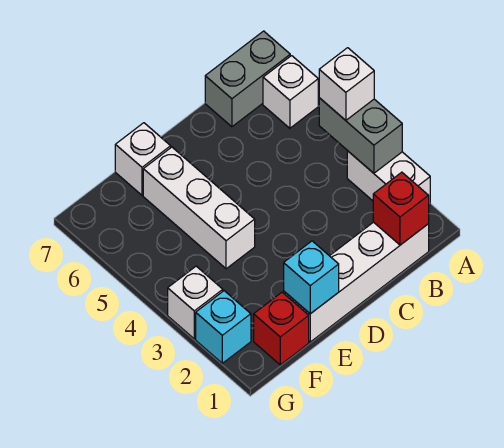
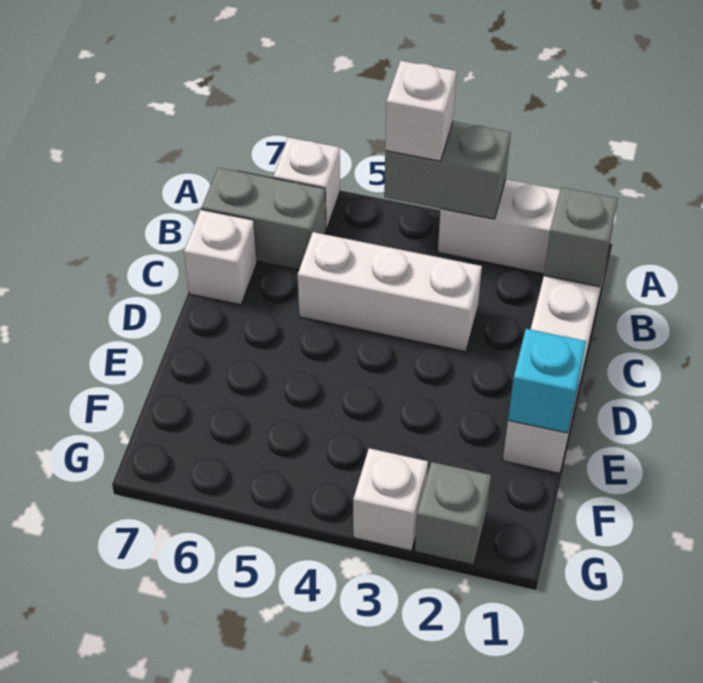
grey brick A7:B7 level 1 -> grey brick B6:B7 level 1
red brick B1 level 2 -> grey brick B1 level 2
white brick E4:E6 level 1 -> white brick C3:C5 level 1
white brick E7 level 1 -> white brick C7 level 1
red brick F1 level 1 -> none
cyan brick G2 level 1 -> grey brick G2 level 1

